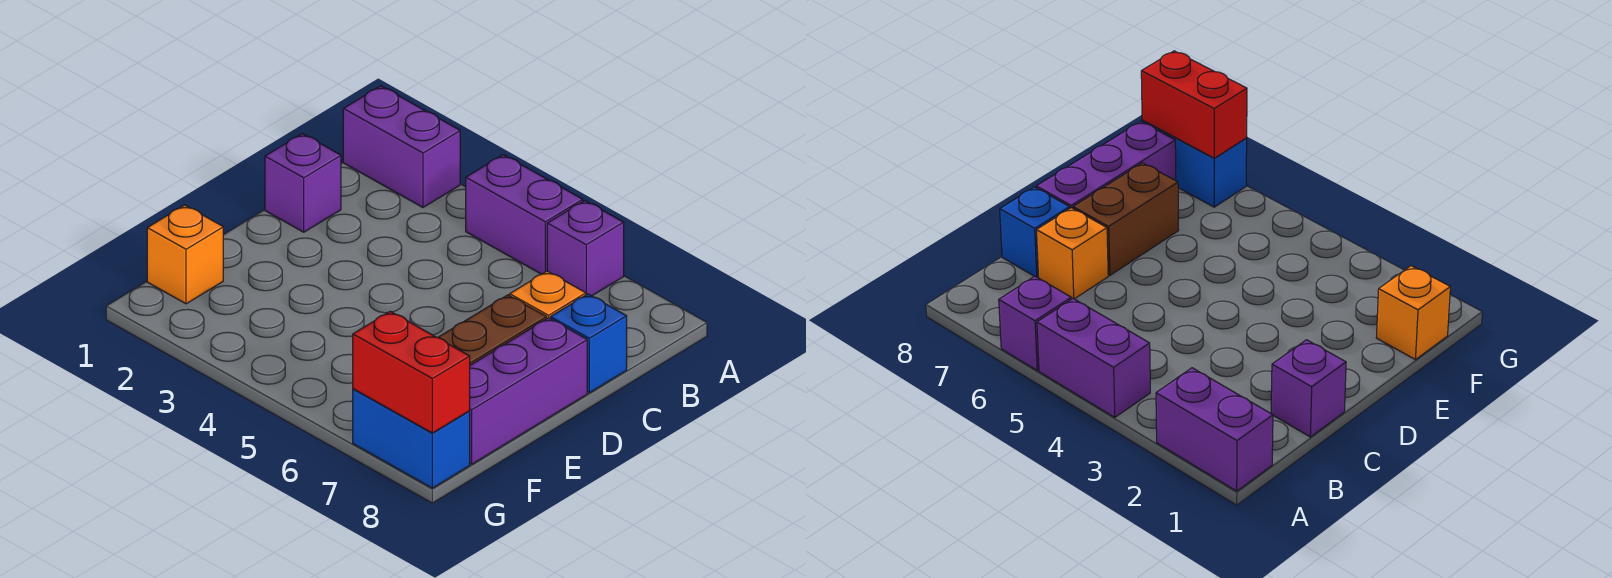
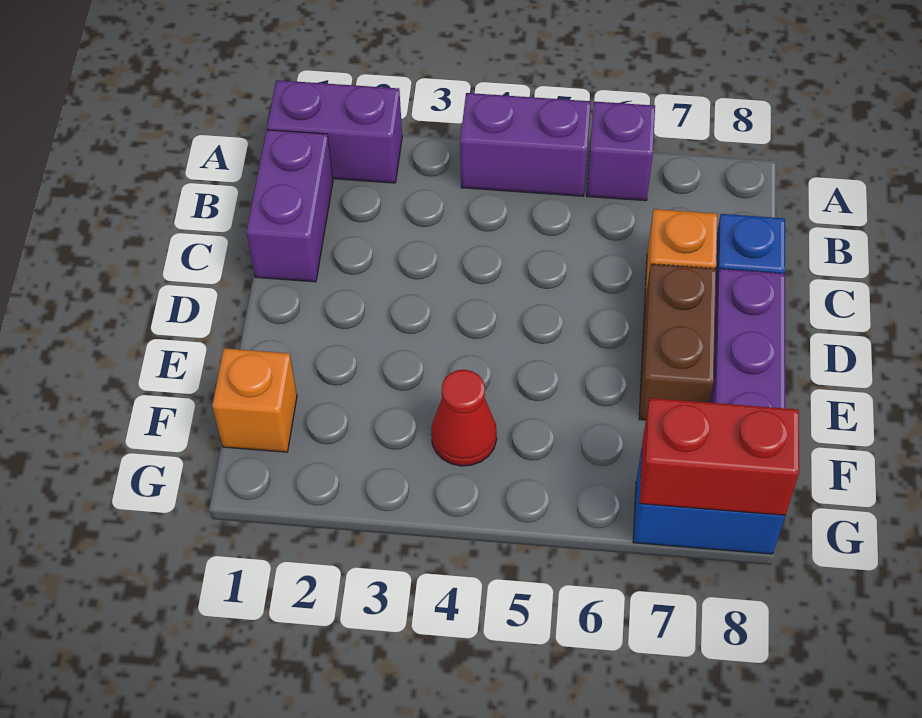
purple brick C1 level 1 -> purple brick B1:C1 level 1
none -> red cone F4 level 1

